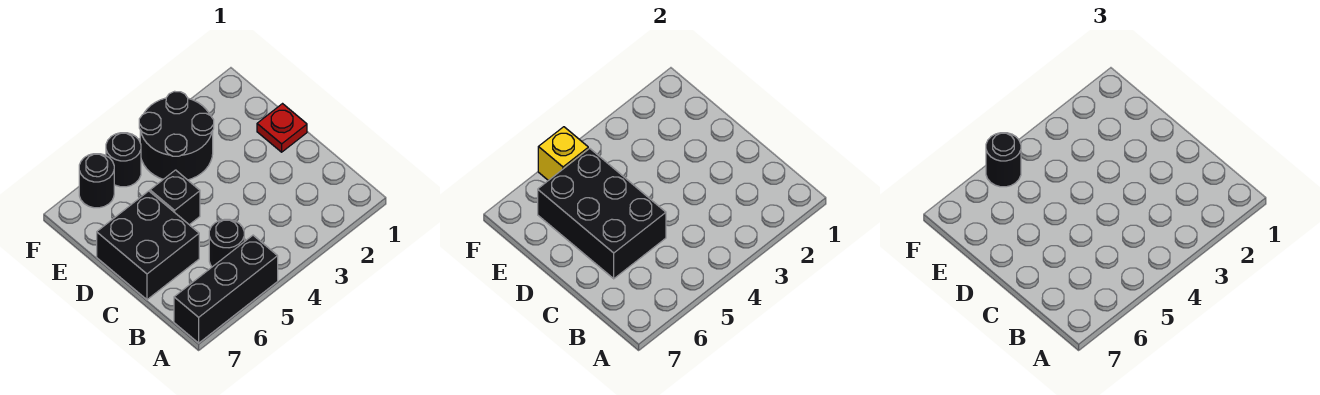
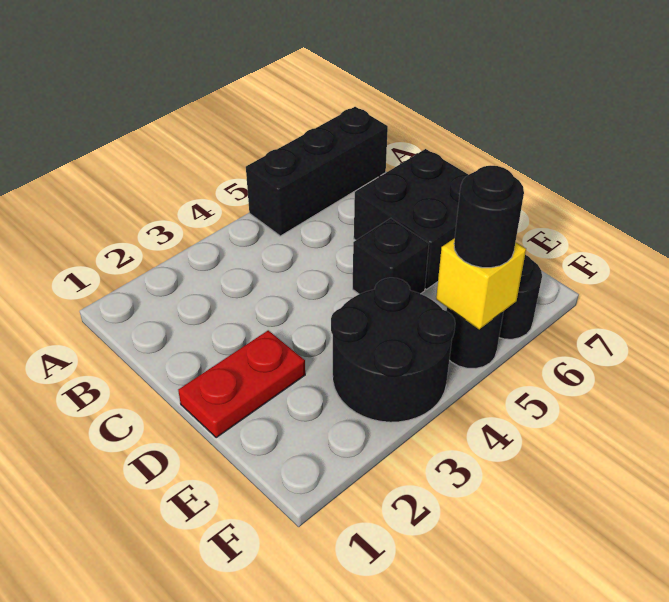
black round brick B5 level 1 -> none
black brick C5:E6 level 2 -> none
red plate D1 level 1 -> red plate D1:D2 level 1

